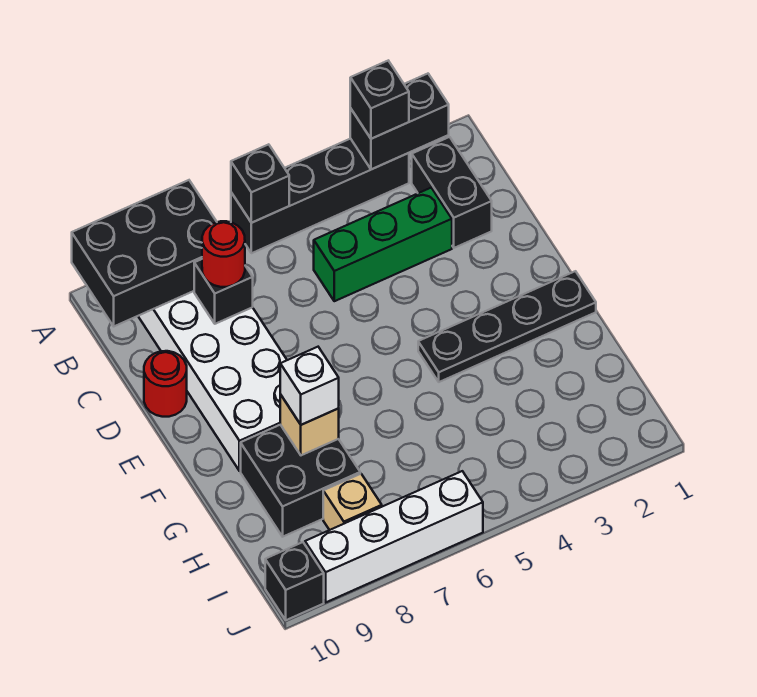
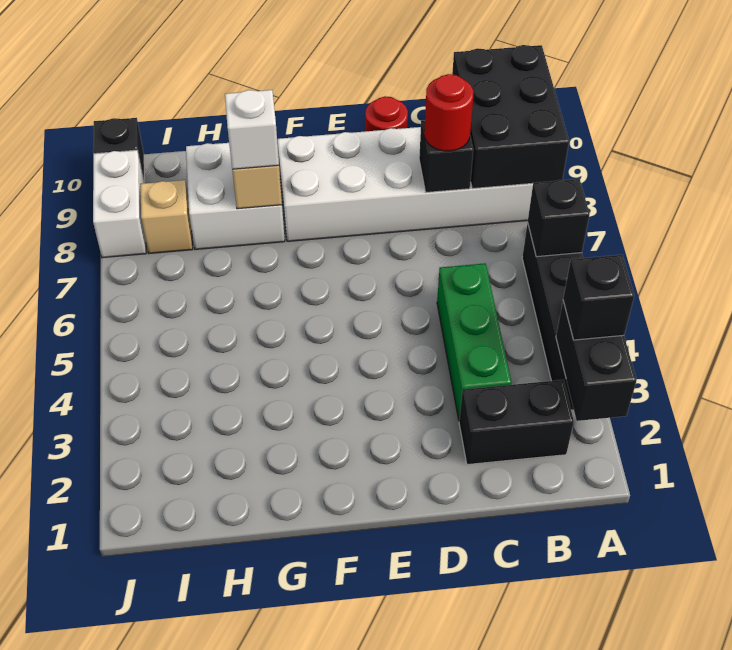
black plate F1:F4 level 1 -> none
black brick G8:H9 level 1 -> white brick G8:H9 level 1
white brick J6:J9 level 1 -> white brick J8:J9 level 1

